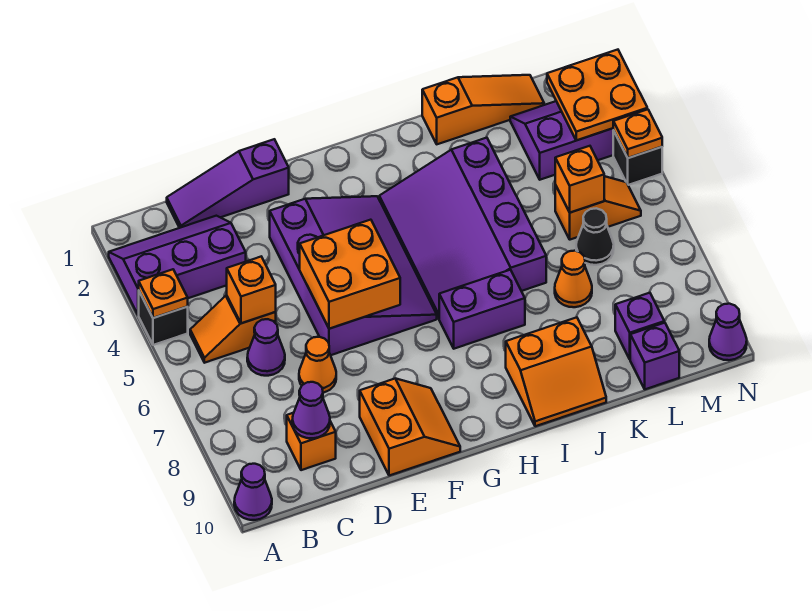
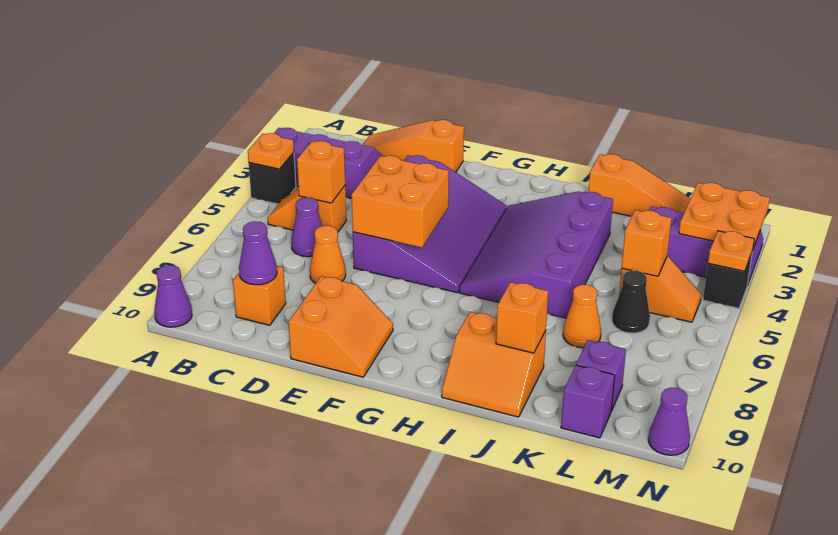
purple slope C1:E1 level 1 top E -> orange slope C1:E1 level 1 top E
purple brick H7:I7 level 1 -> none
none -> orange brick J9 level 2

